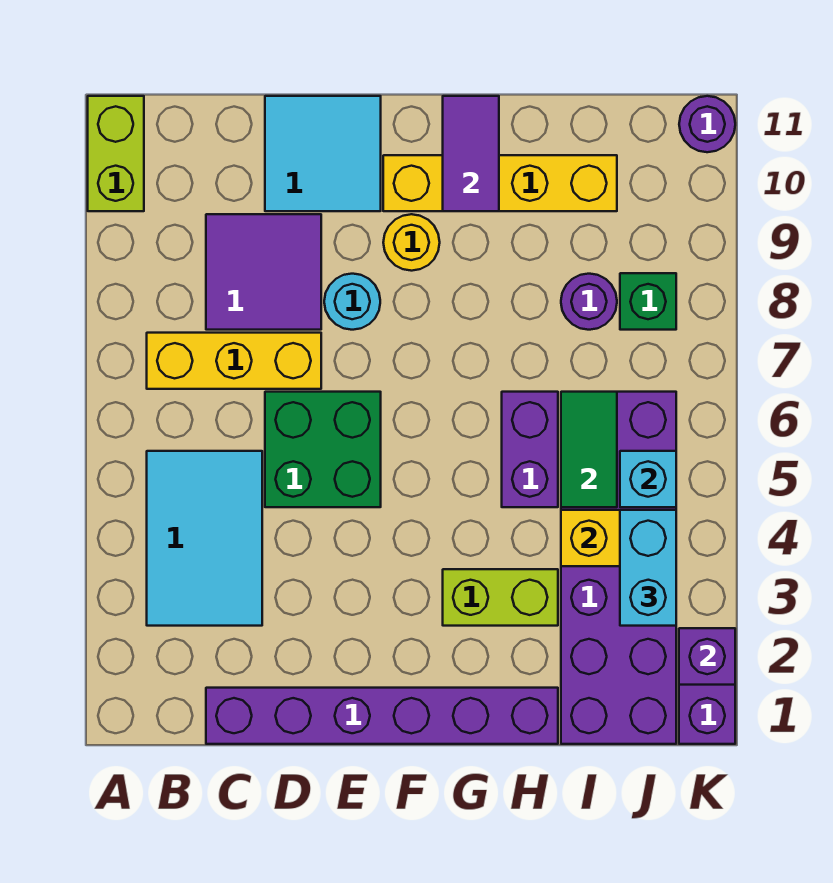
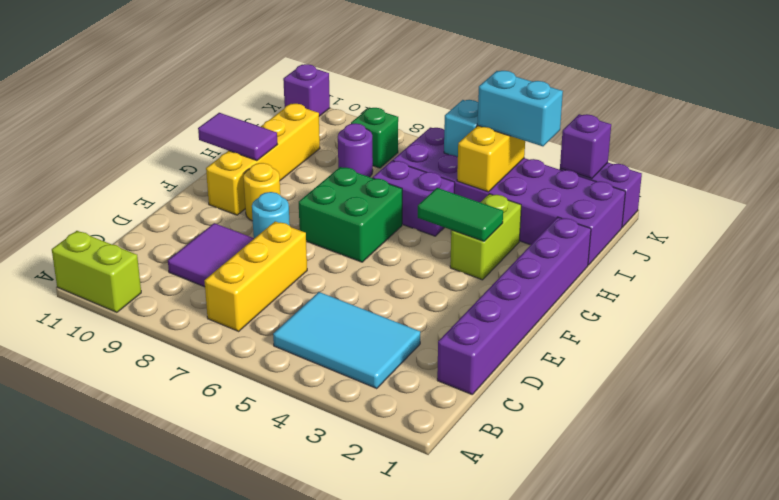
green brick D5:E6 level 1 -> green brick F6:G7 level 1
cyan tile D10:E11 level 1 -> none
green tile I5:I6 level 2 -> green tile G3:G4 level 2
purple round brick K11 level 1 -> purple brick K11 level 1

